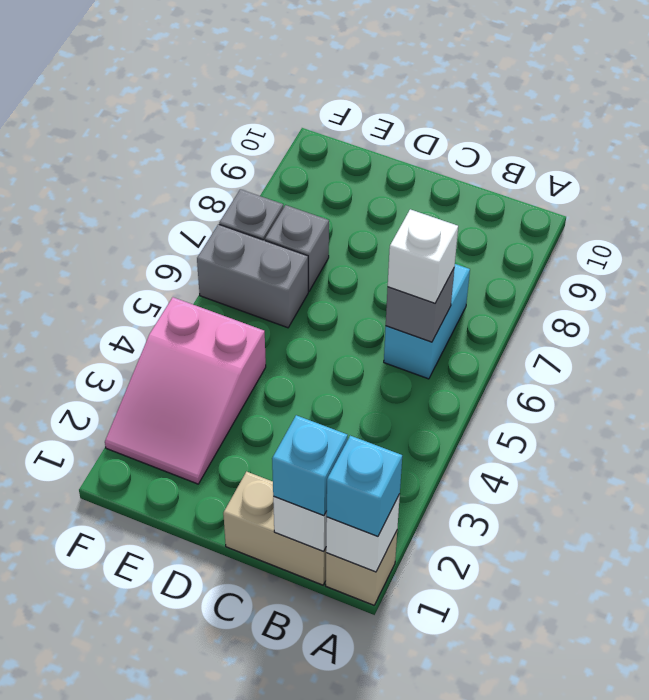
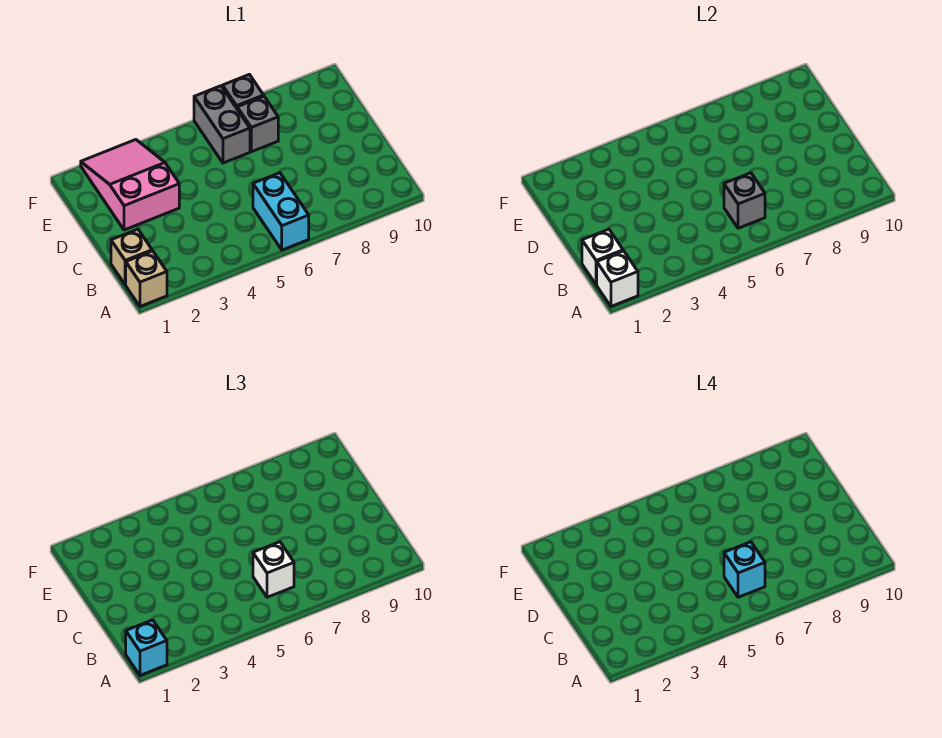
tan brick B1:C1 level 1 -> tan brick B1 level 1
cyan brick B1 level 3 -> cyan brick B6 level 4
cyan brick B6:B7 level 1 -> cyan brick A6:B6 level 1
pink slope E2:F4 level 1 top 4 -> pink slope D2:F3 level 1 top D

